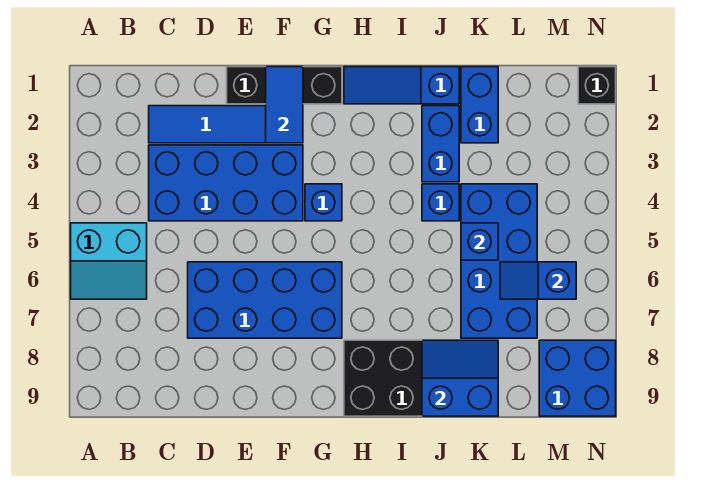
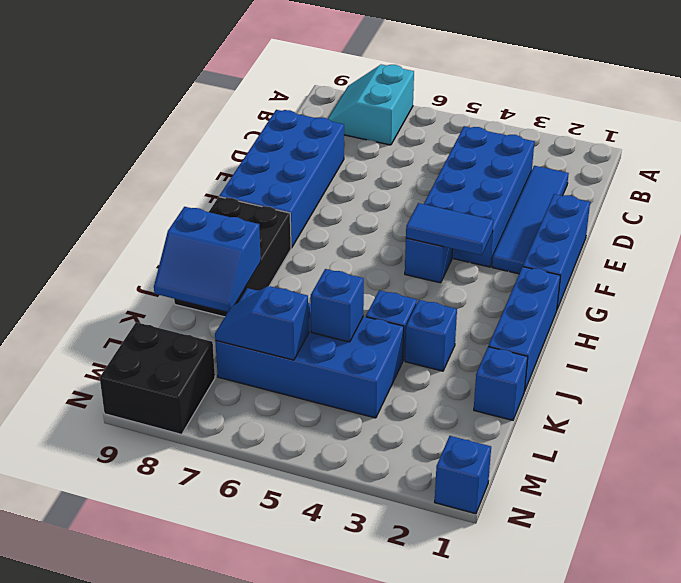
cyan slope A5:B6 level 1 top 5 -> cyan slope A7:B8 level 1 top 7
blue brick D6:G7 level 1 -> blue brick D8:G9 level 1
black brick E1:G1 level 1 -> blue brick E1:G1 level 1
blue tile F1:F2 level 2 -> blue tile G3:G4 level 2
blue slope H1:J1 level 1 top J -> blue brick H1:J1 level 1
blue brick J2:J3 level 1 -> blue brick J3 level 1
blue slope J8:K9 level 2 top 9 -> blue slope J8:K9 level 2 top J
blue brick K1:K2 level 1 -> blue brick K1 level 1
blue slope L6:M6 level 2 top M -> blue slope L6:L7 level 2 top 6
blue brick M8:N9 level 1 -> black brick M8:N9 level 1
black brick N1 level 1 -> blue brick N1 level 1

